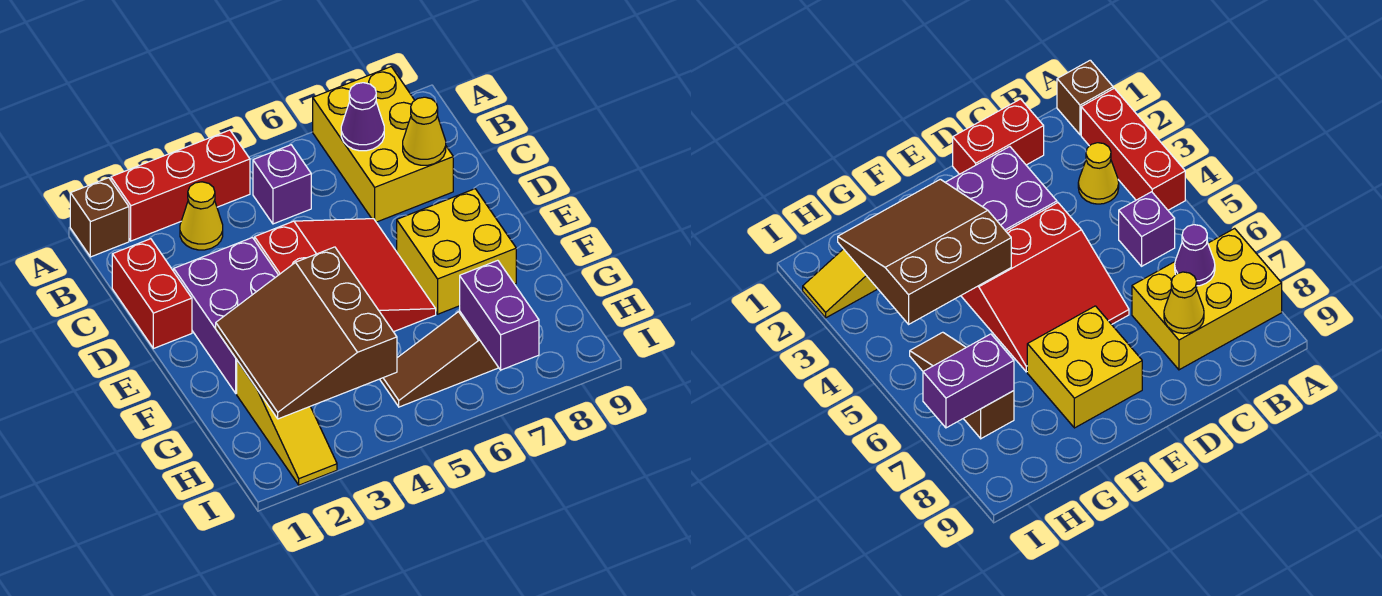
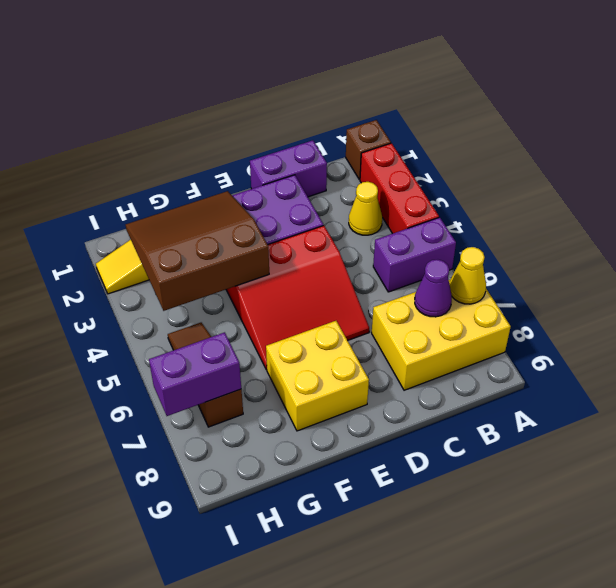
purple brick B5 level 1 -> purple brick A5:B5 level 1
red brick C1:D1 level 1 -> purple brick C1:D1 level 1
yellow cone C8 level 2 -> yellow cone A7 level 2

